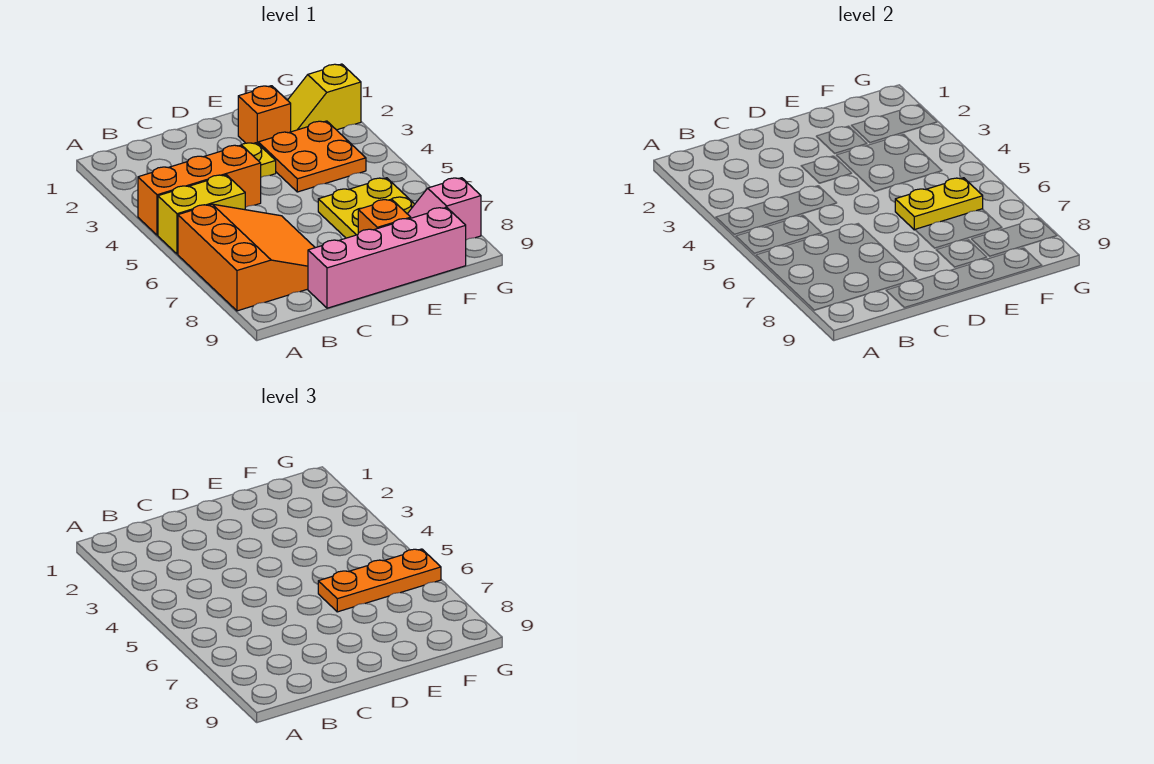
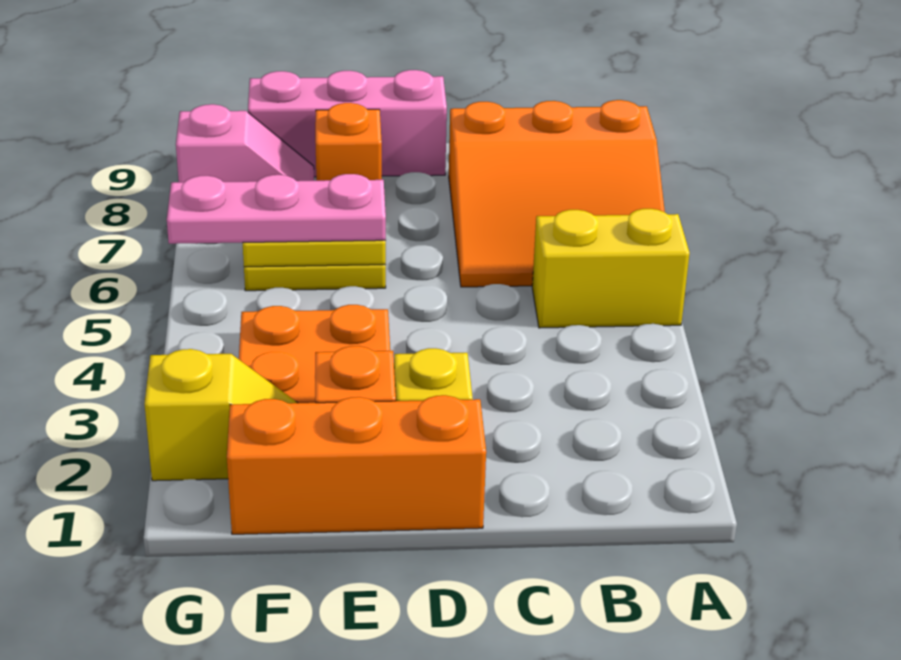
orange brick A4:C4 level 1 -> orange brick D1:F1 level 1
orange slope A6:C8 level 1 top A -> orange slope A6:C8 level 1 top 8
pink brick C9:F9 level 1 -> pink brick D9:F9 level 1
orange plate E6:G6 level 3 -> pink plate E6:G6 level 3

